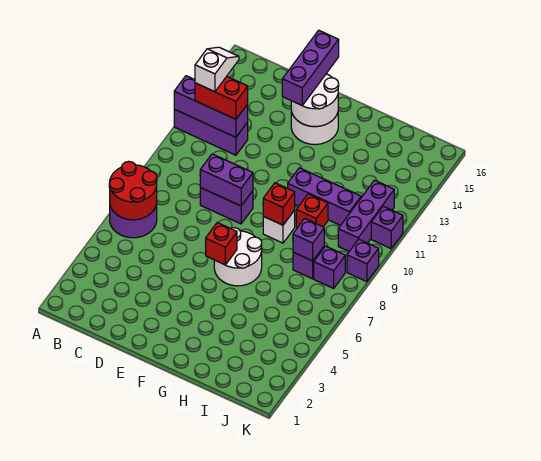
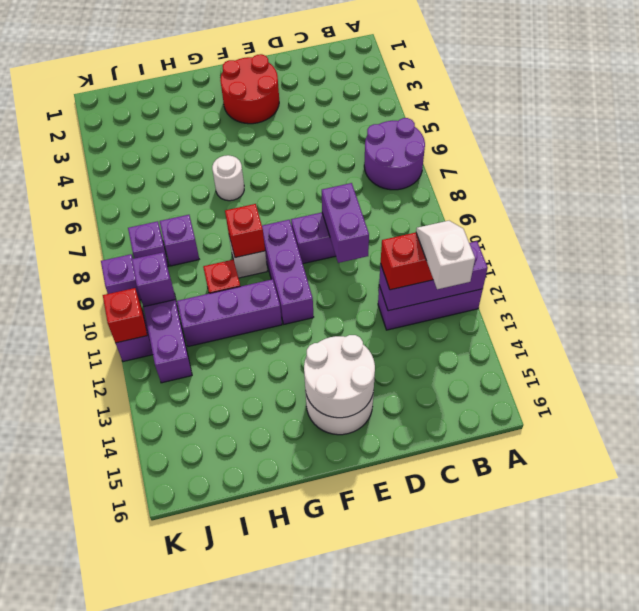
red round brick A6:B7 level 2 -> red round brick E2:F3 level 1
white slope B12:B13 level 4 top 12 -> white slope B12:B13 level 4 top 13
purple brick D9:E9 level 2 -> purple brick D9:D10 level 2
purple brick E14:E16 level 3 -> purple brick F9:F11 level 1
white round brick F6:G7 level 1 -> white round brick G6 level 1
red brick F6 level 2 -> red brick K11 level 2
purple brick I8 level 2 -> purple brick J10 level 2

